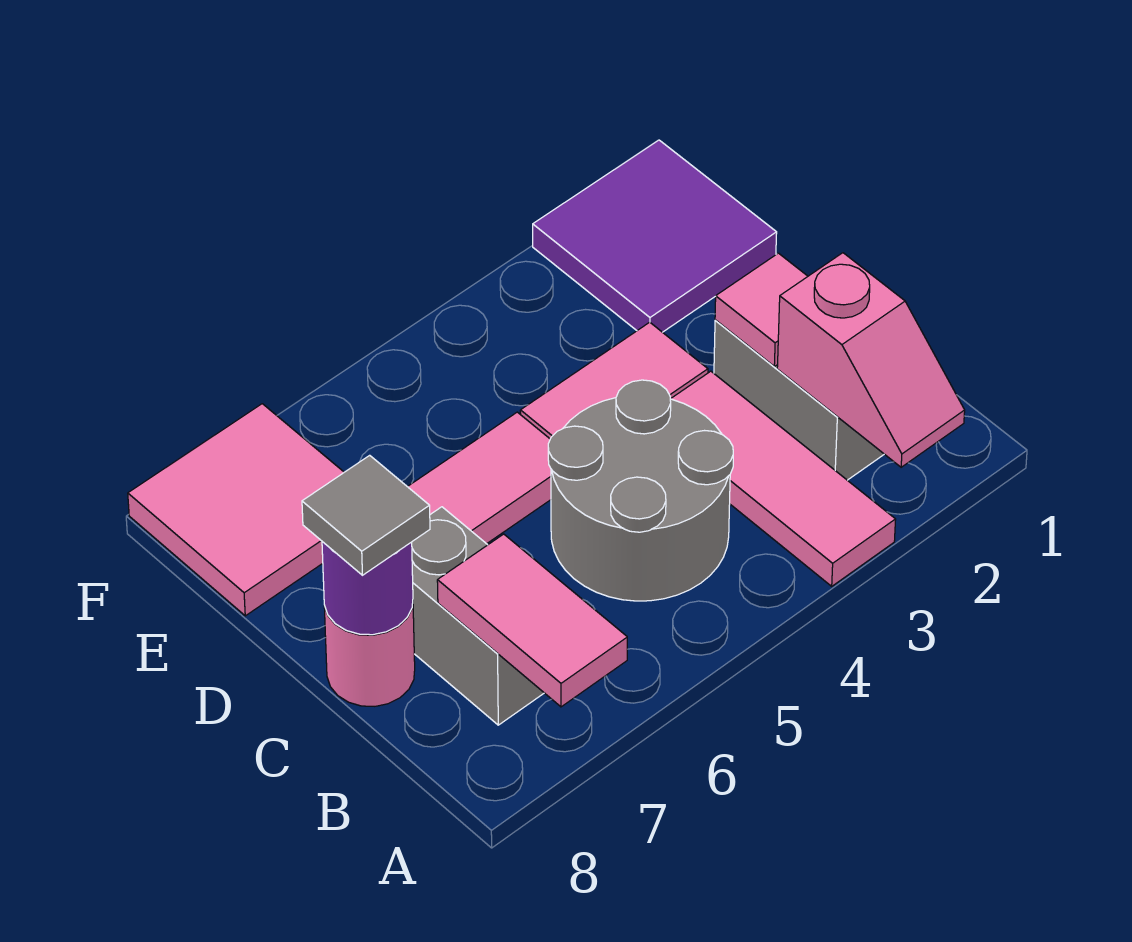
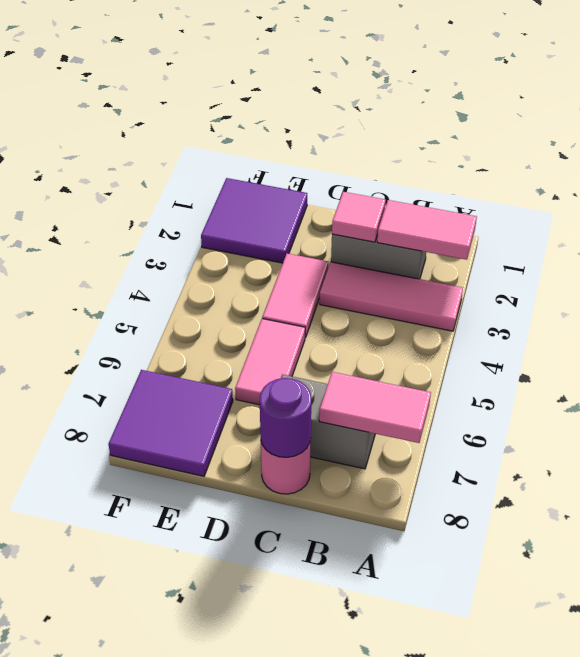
pink slope A2:B2 level 2 top B -> pink tile A2:B2 level 2
grey round brick B4:C5 level 1 -> none
grey tile C8 level 3 -> none
pink tile E7:F8 level 1 -> purple tile E7:F8 level 1

